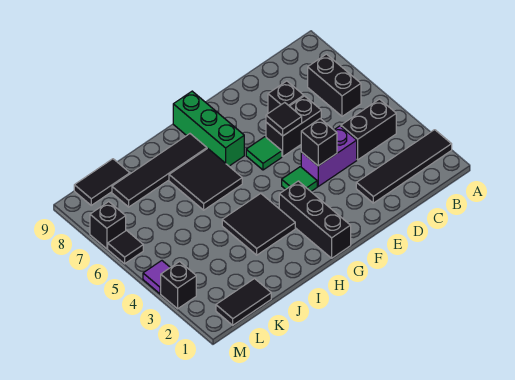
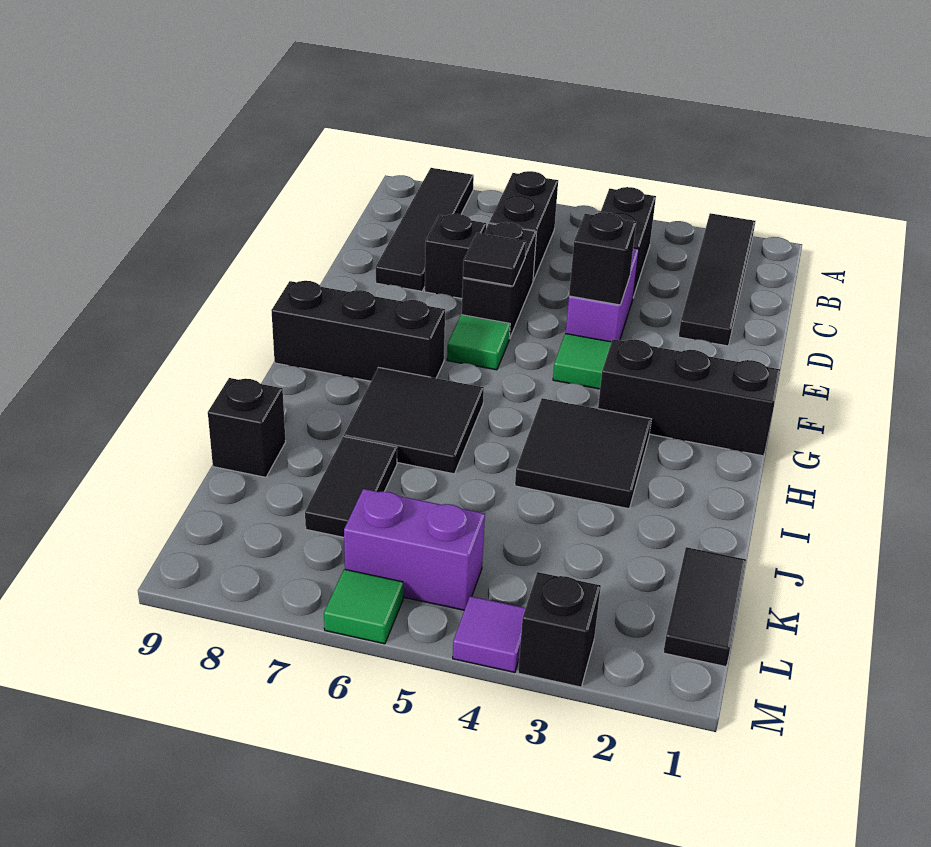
black brick B6:B7 level 1 -> black brick B6:C6 level 1
green brick G7:G9 level 1 -> black brick G7:G9 level 1
black tile H8:K8 level 1 -> black tile A8:D8 level 1
black tile K9:L9 level 1 -> black tile J7:K7 level 1
none -> purple brick L5:L6 level 1
black tile M6 level 1 -> green tile M6 level 1
black brick M7 level 1 -> black brick J9 level 1

